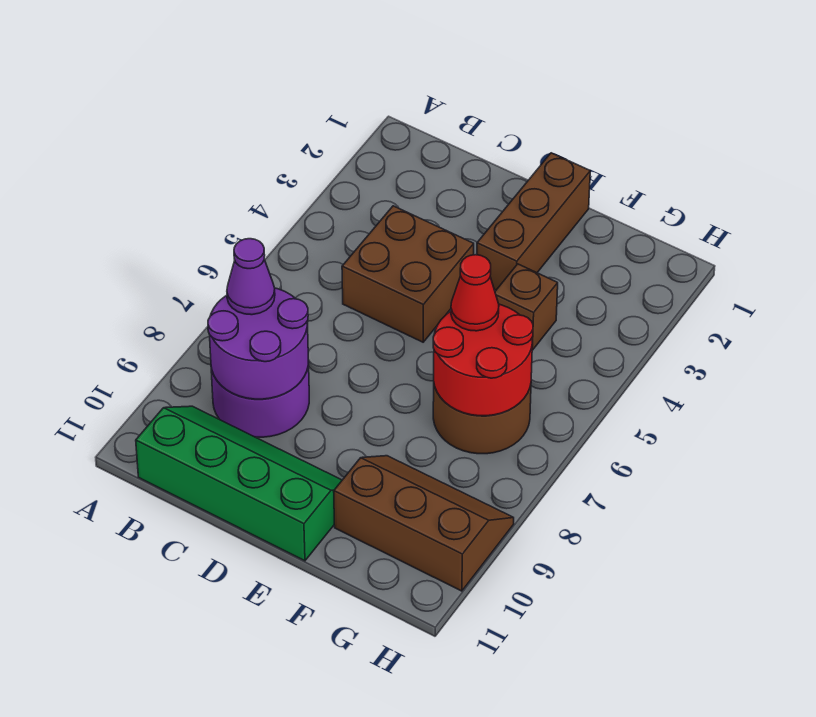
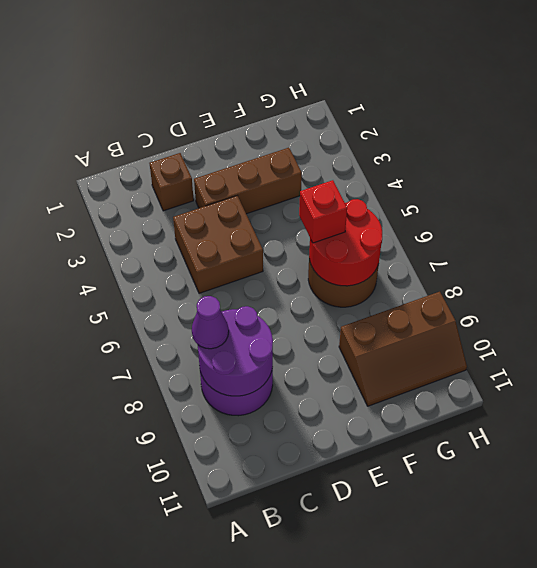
green slope B10:E11 level 1 top 11 -> none
brown brick E1:E3 level 1 -> brown brick D3:F3 level 1
brown brick F4 level 1 -> brown brick C2 level 1
red cone F6 level 3 -> red brick F6 level 3
brown slope F9:H10 level 1 top 10 -> brown slope F9:H10 level 1 top 9

